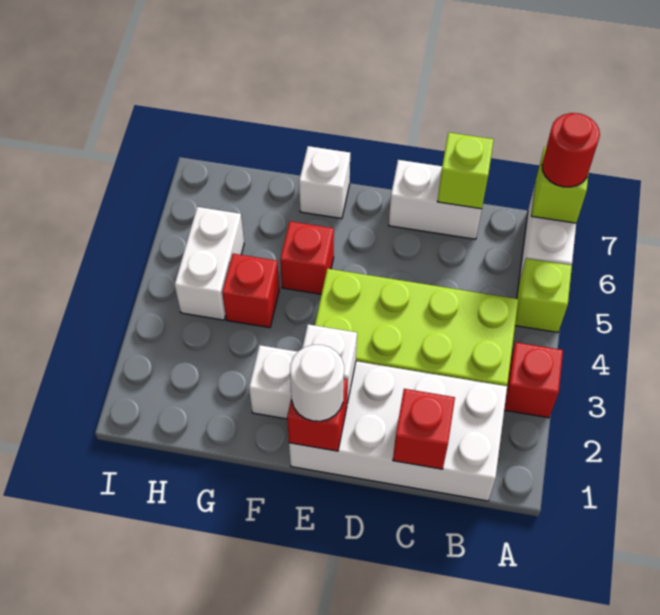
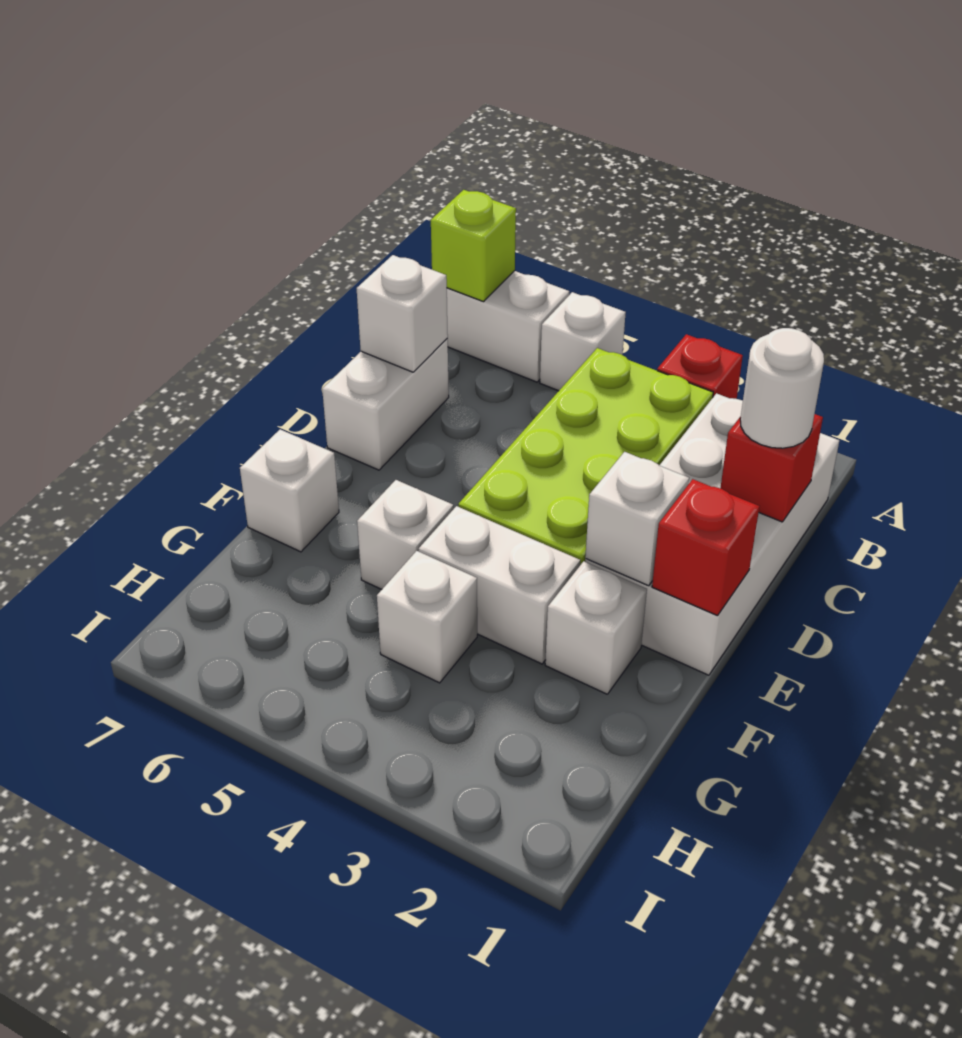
lime brick A5 level 1 -> white brick A5 level 1
red round brick A7 level 3 -> none
lime brick C7 level 2 -> white brick C7 level 2
white round brick E1 level 3 -> white round brick C1 level 3
red brick F5 level 1 -> white brick F5 level 1
red brick G4 level 1 -> white brick G4 level 1
white brick H4:H5 level 1 -> white brick F3:F4 level 1

